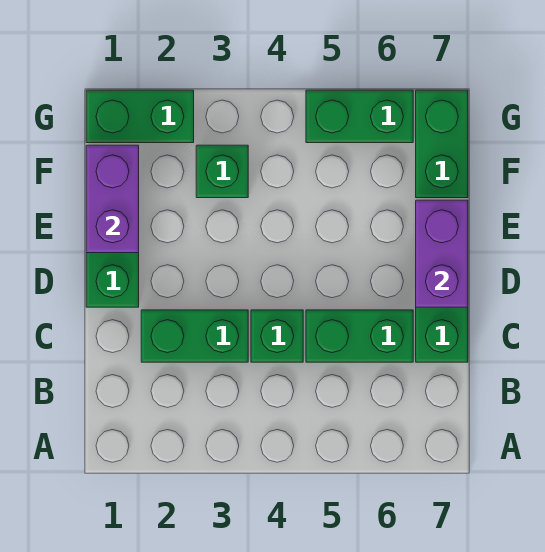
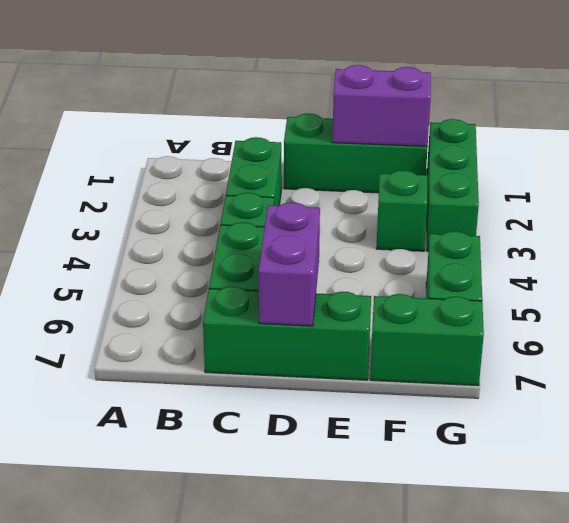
purple brick D7:E7 level 2 -> purple brick D6:D7 level 2
green brick G1:G2 level 1 -> green brick G1:G3 level 1

